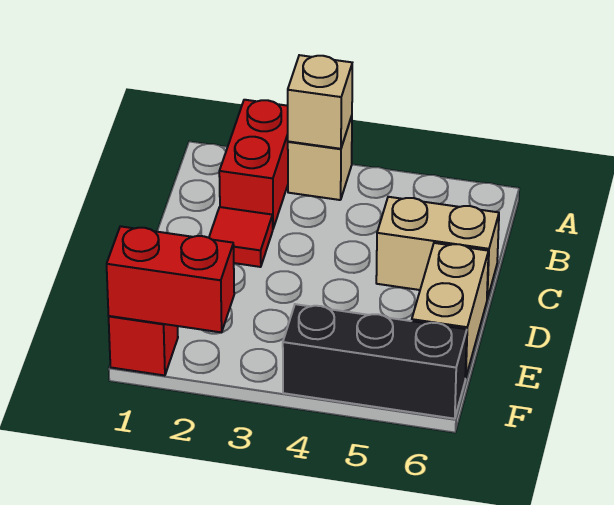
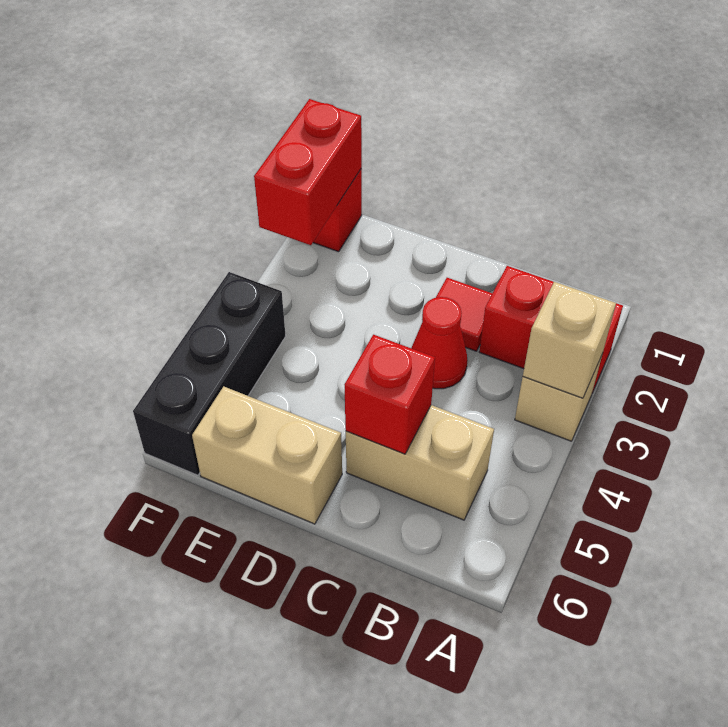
none -> red cone C3 level 1
tan brick C5:C6 level 1 -> tan brick B5:C5 level 1
none -> red brick C5 level 2

